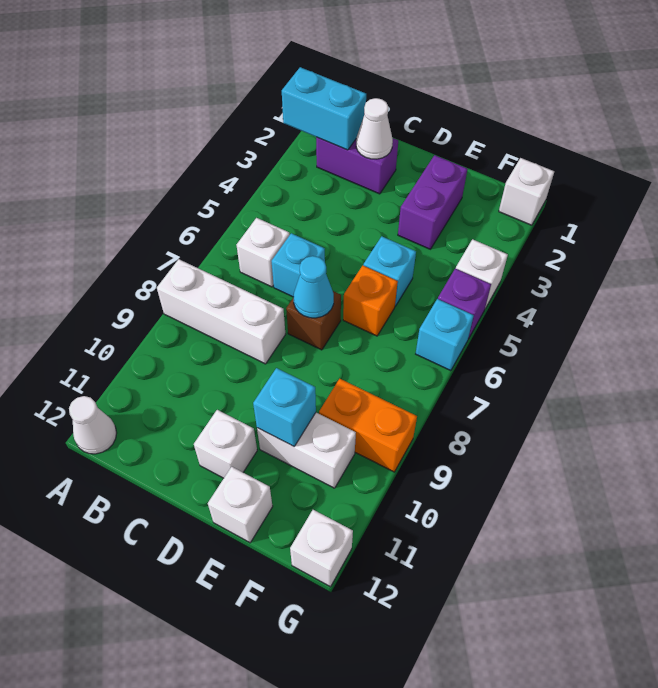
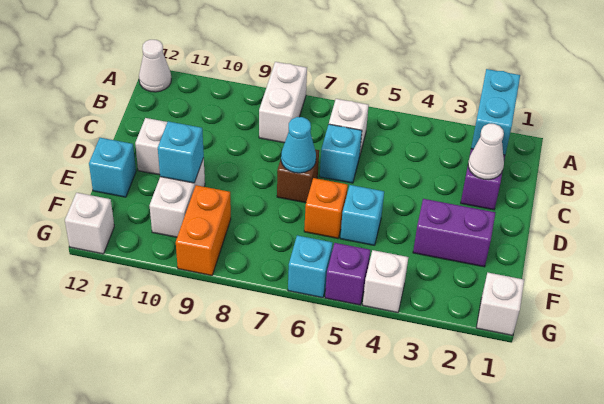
white brick A8:C8 level 1 -> white brick A8:B8 level 1
white brick E12 level 1 -> cyan brick E12 level 1

